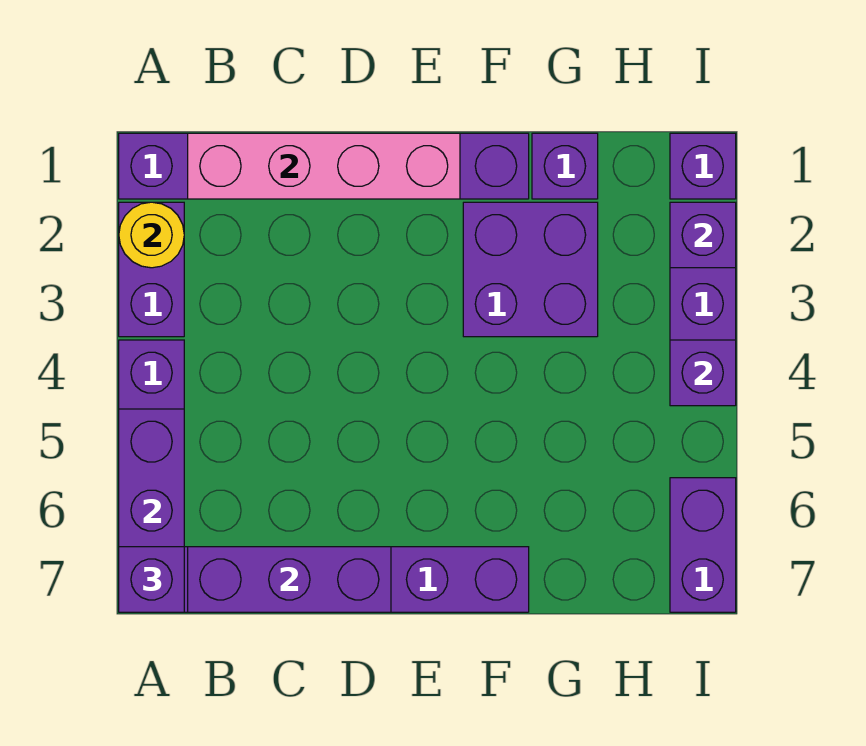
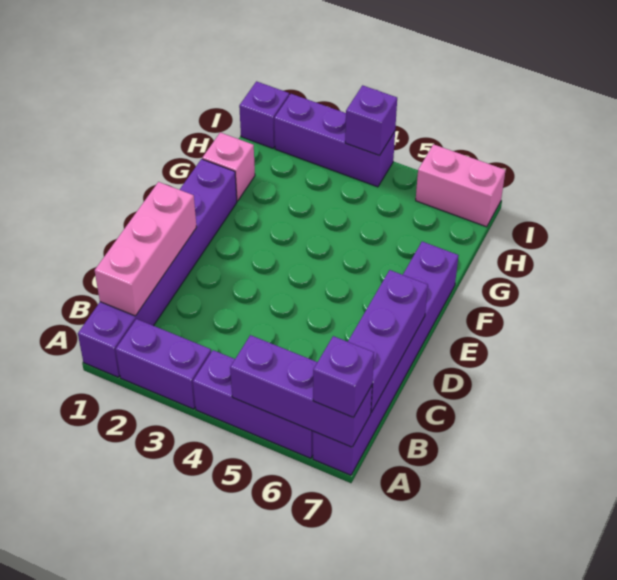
yellow round brick A2 level 2 -> none
pink brick B1:E1 level 2 -> pink brick B1:D1 level 2
purple brick F2:G3 level 1 -> none
purple brick G1 level 1 -> pink brick G1 level 1
purple brick I2 level 2 -> none
purple brick I6:I7 level 1 -> pink brick I6:I7 level 1

